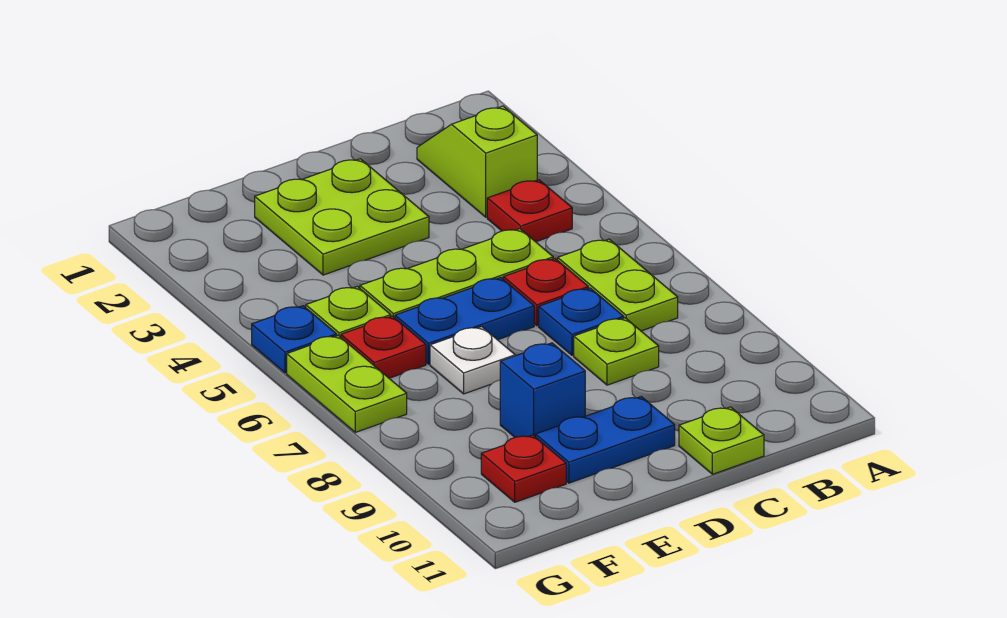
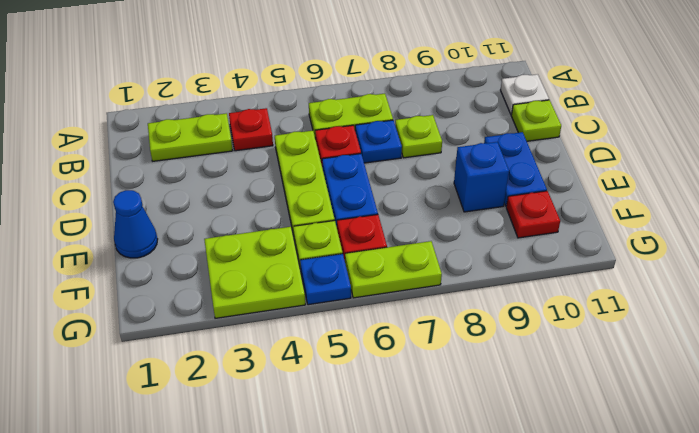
lime slope B2:B3 level 1 top 3 -> lime plate B2:B3 level 1
lime plate D2:E3 level 1 -> lime plate F3:G4 level 1
none -> blue cone E1 level 1
white plate E7 level 1 -> white plate B11 level 1

